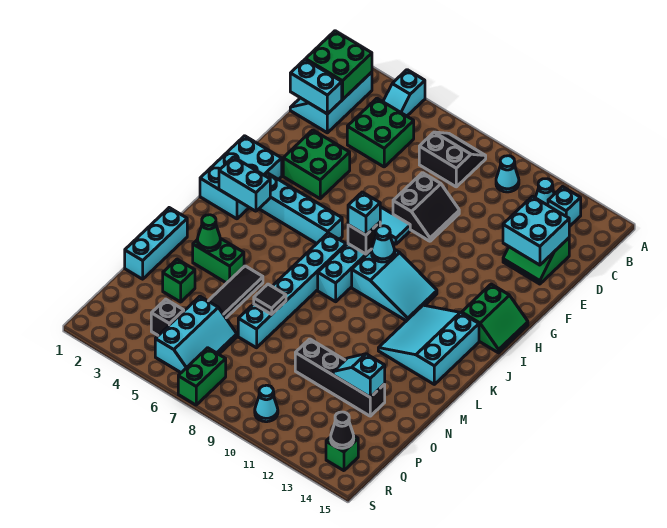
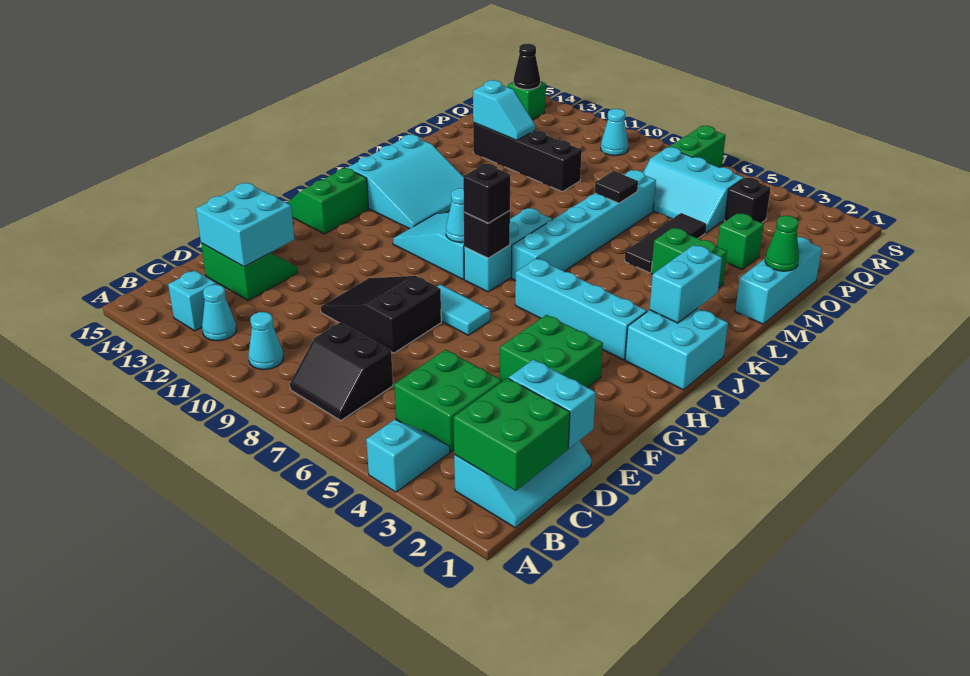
black slope E8:F9 level 1 top 8 -> black slope E8:F10 level 1 top 8
cyan brick H1:J2 level 1 -> cyan brick I1:J2 level 1
cyan brick I8 level 3 -> black brick I8 level 3
cyan brick J2:J3 level 2 -> cyan brick J2:K2 level 2
green cone M3 level 2 -> green cone N1 level 2
cyan slope P5:R6 level 1 top 5 -> cyan slope P5:Q7 level 1 top Q

